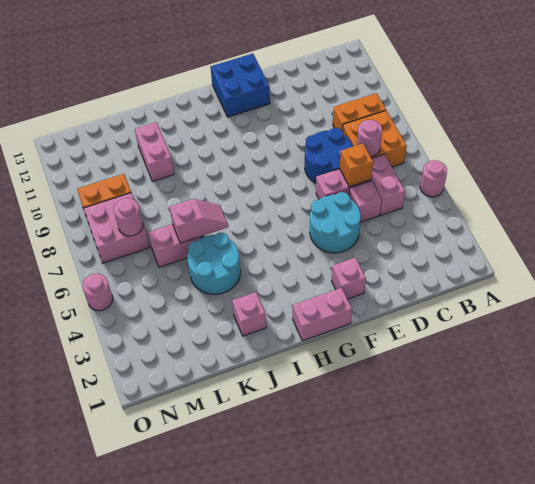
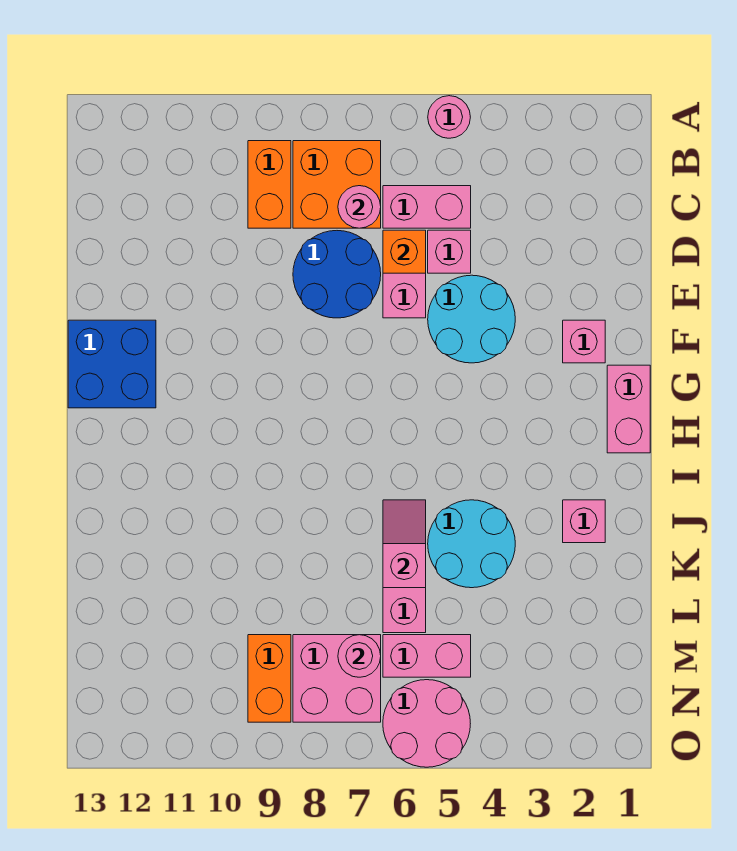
pink brick K10:K11 level 1 -> pink brick M5:M6 level 1
pink round brick O5 level 1 -> pink round brick N5:O6 level 1

